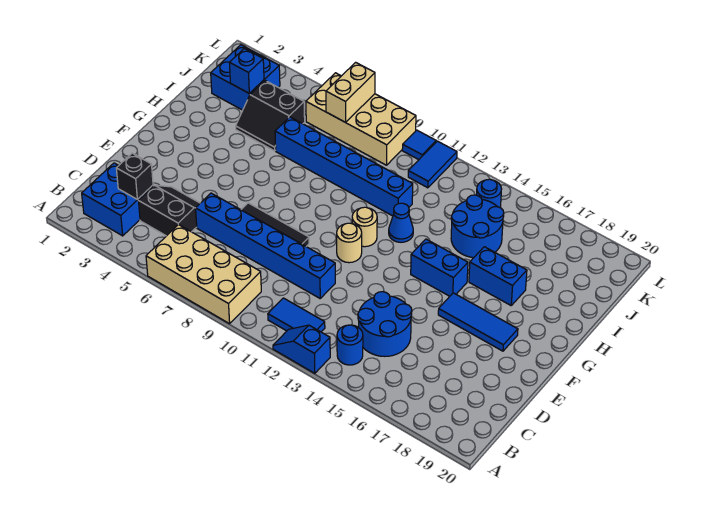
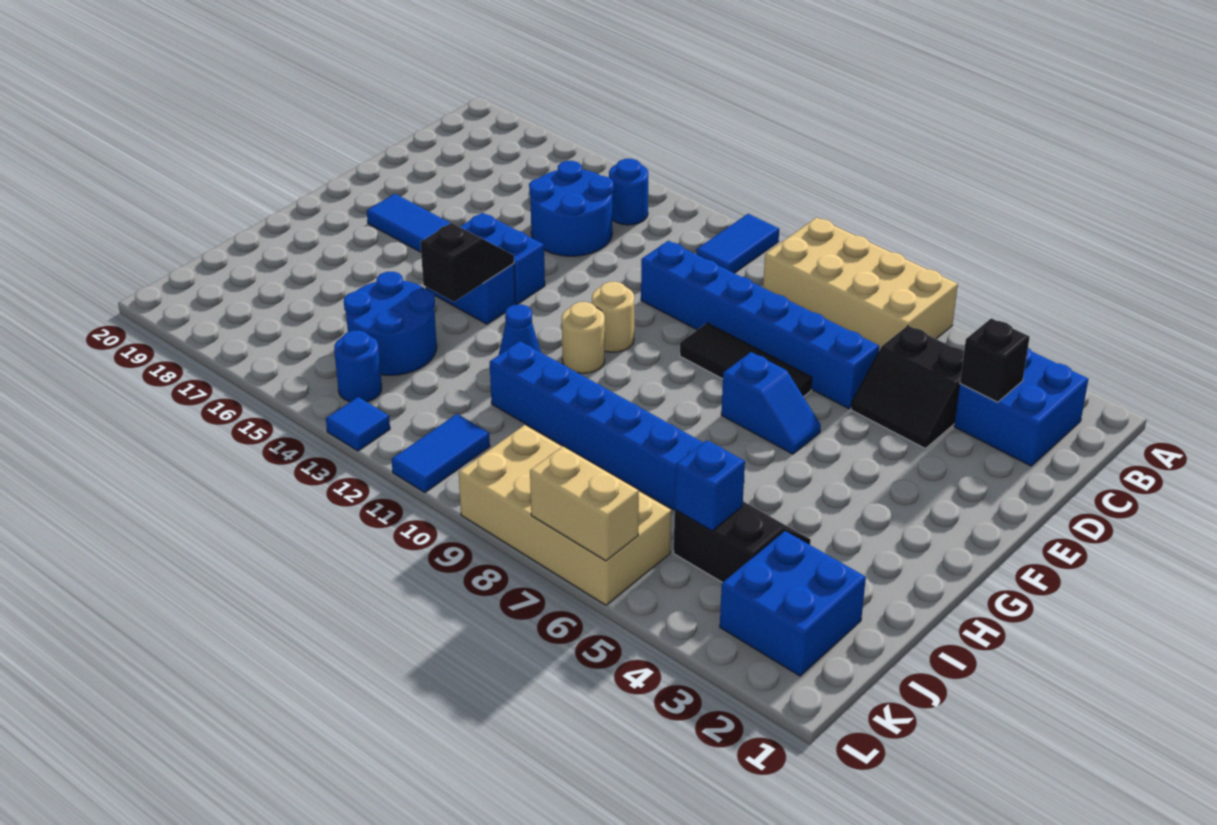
blue slope A12:A13 level 1 top 13 -> blue slope F6:F7 level 1 top 7
blue tile B11:B12 level 1 -> blue tile A11:B11 level 1
none -> black slope G14:H14 level 2 top H
blue brick H16:H17 level 1 -> blue brick F14:F15 level 1
blue brick J3 level 2 -> blue brick J5 level 2
tan brick K7:L7 level 2 -> tan brick L6:L7 level 2
blue tile L10 level 1 -> blue tile L13 level 1

